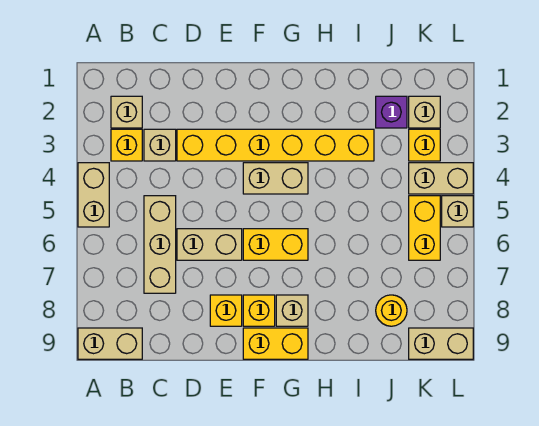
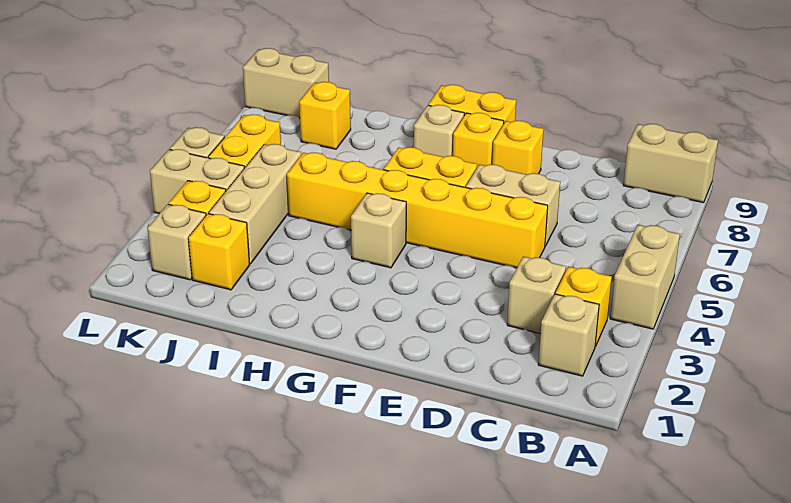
tan brick C5:C7 level 1 -> tan brick J3:J5 level 1
yellow brick D3:I3 level 1 -> yellow brick D5:I5 level 1
tan brick F4:G4 level 1 -> tan brick G4 level 1
purple brick J2 level 1 -> yellow brick J2 level 1
yellow round brick J8 level 1 -> yellow brick J8 level 1

